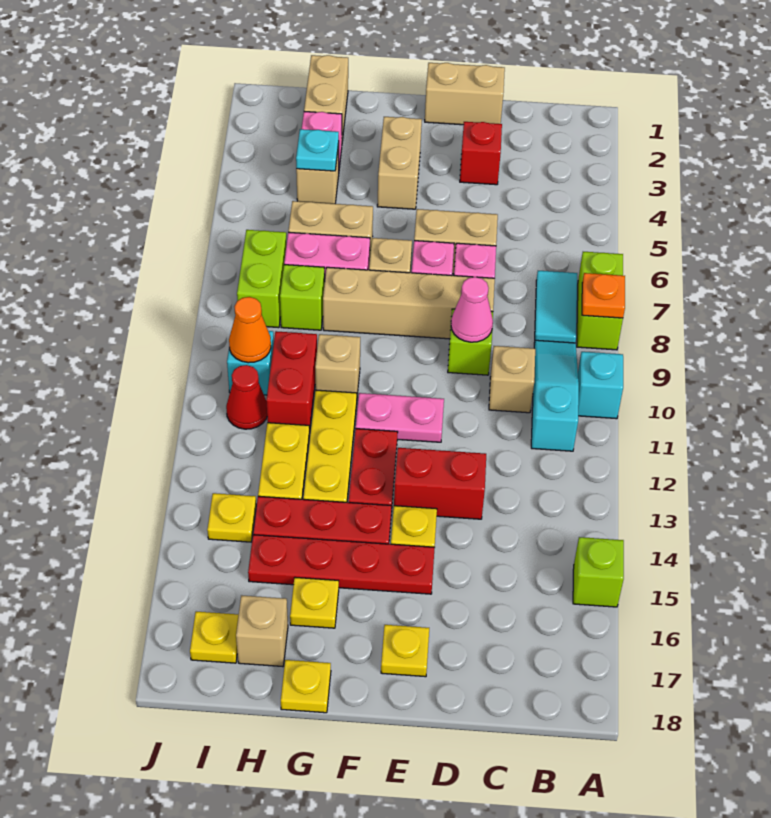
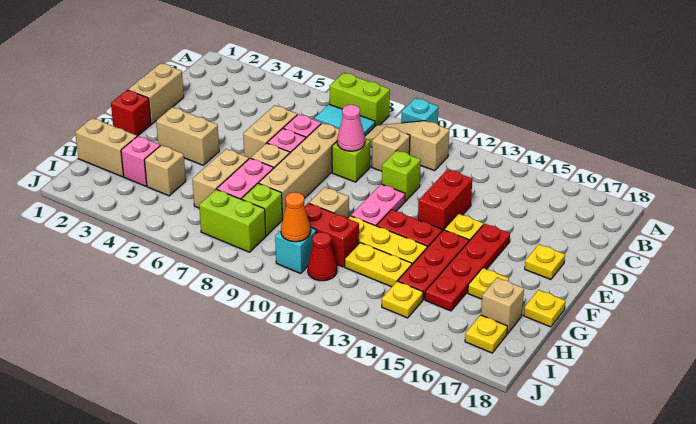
orange plate A8 level 2 -> none
lime brick A15 level 1 -> lime brick D11 level 1
cyan slope B9:B11 level 1 top 11 -> tan slope B9:B11 level 1 top 11
red brick D3 level 1 -> red brick F1 level 1
cyan plate H4 level 2 -> none

